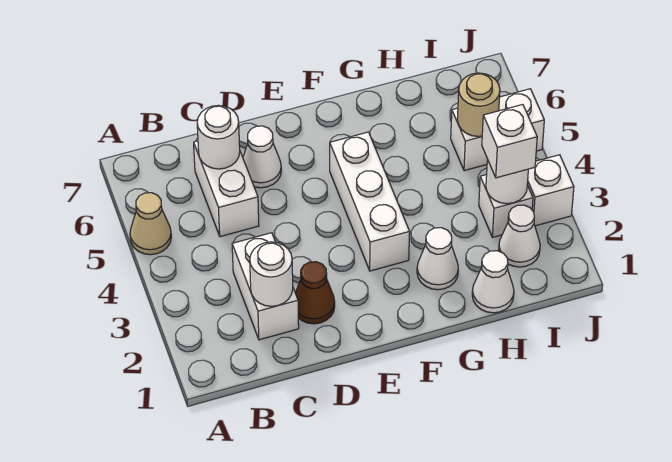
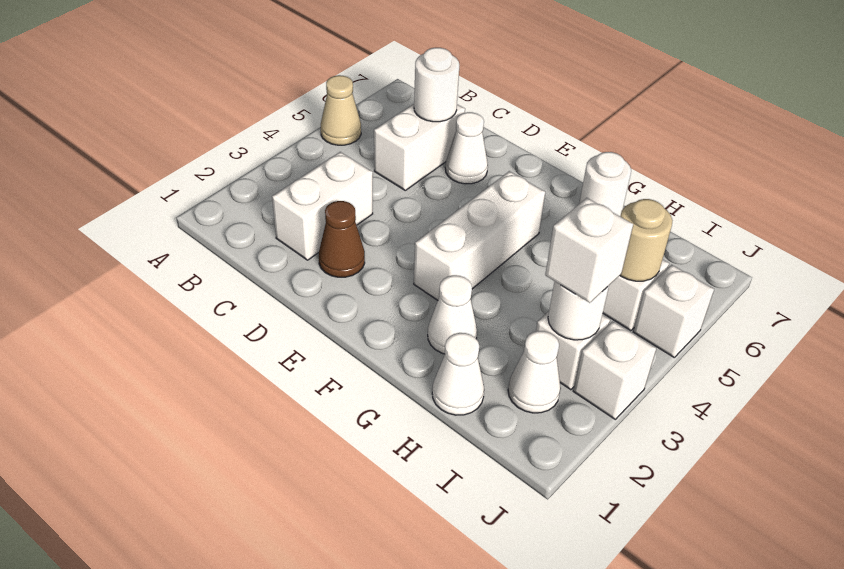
white round brick C2 level 2 -> white round brick G7 level 1

